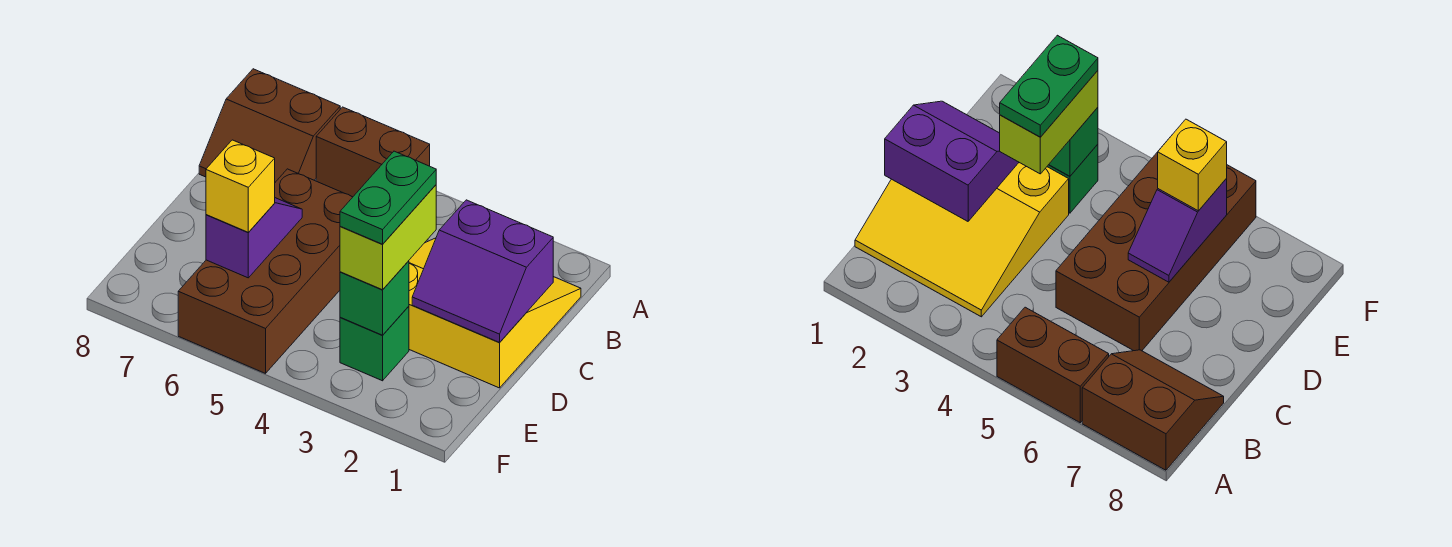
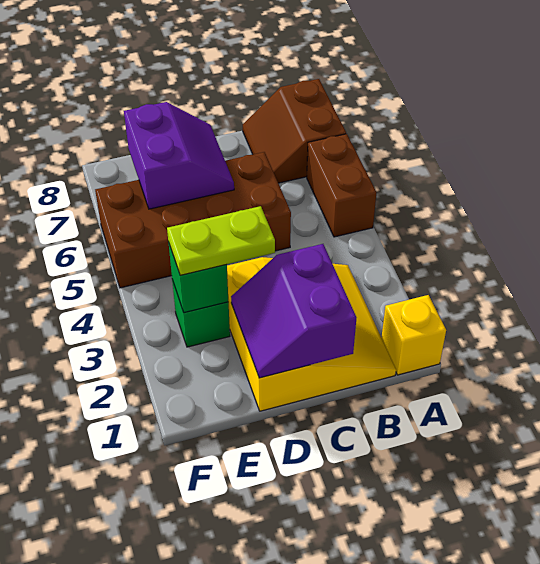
lime brick D3:E3 level 3 -> lime plate D3:E3 level 3
green plate D3:E3 level 4 -> none
purple slope D6:E6 level 2 top E -> purple slope D6:E7 level 2 top E
yellow brick E6 level 3 -> yellow brick A1 level 1

